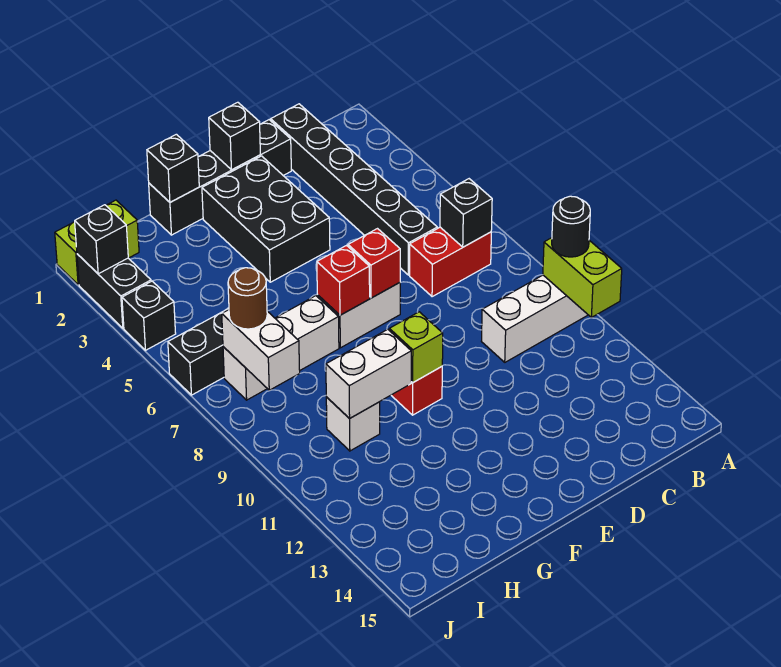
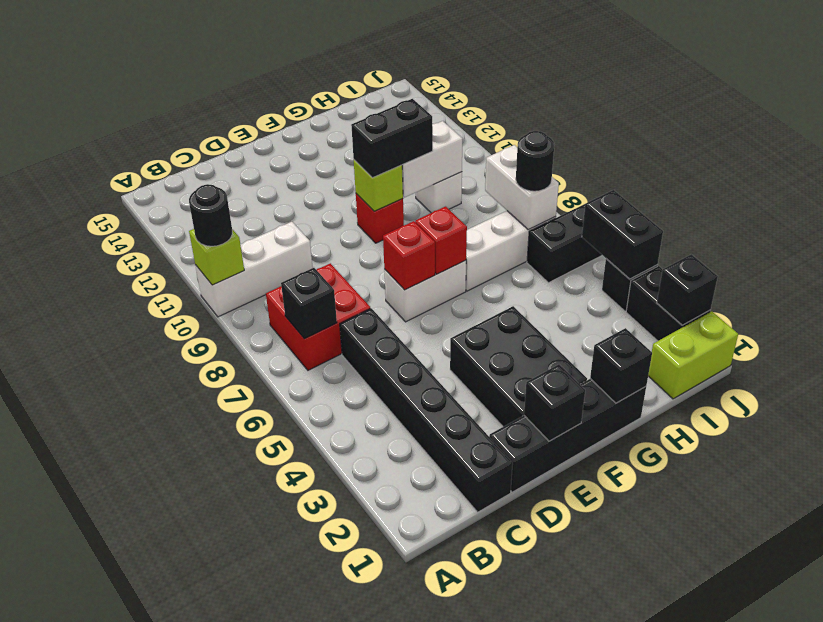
lime brick A10:A11 level 2 -> lime brick A10 level 2
red brick B7:C7 level 1 -> red brick B7:C8 level 1
none -> black brick F10:G10 level 3
brown round brick I7 level 3 -> black round brick I7 level 3
none -> black brick J4:J5 level 2

